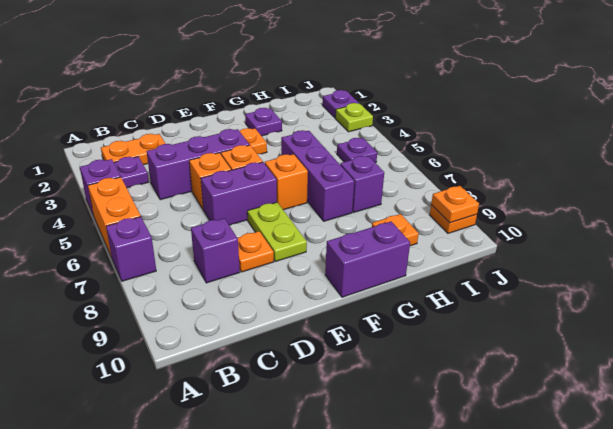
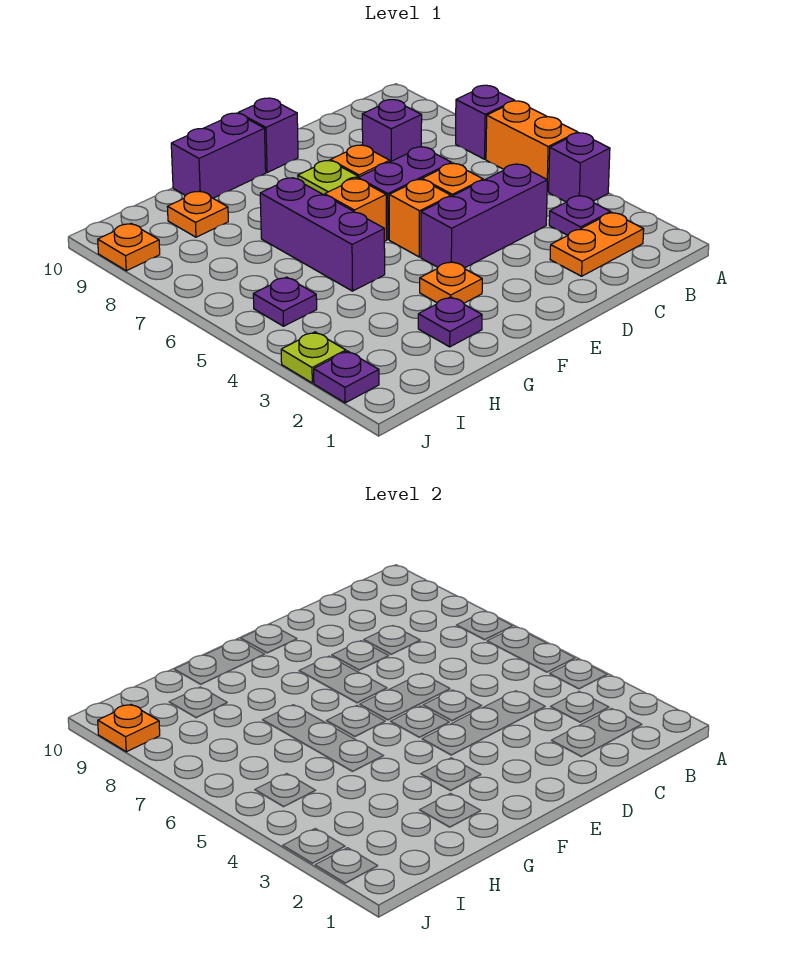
purple brick H7 level 1 -> purple brick E10 level 1

